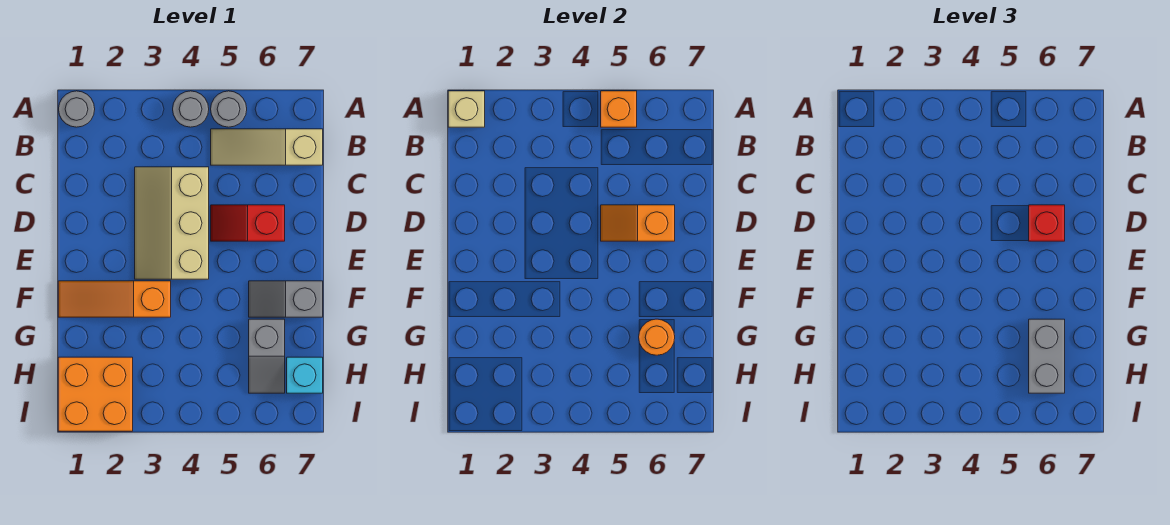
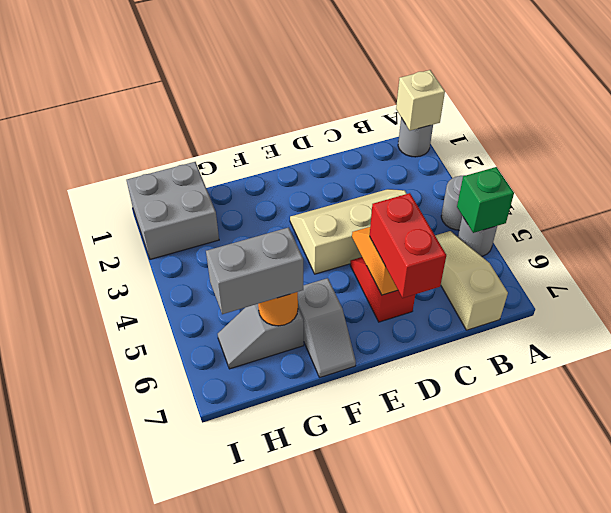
orange brick A5 level 2 -> green brick A5 level 2
red brick D6 level 3 -> red brick D6:D7 level 3
orange slope F1:F3 level 1 top 3 -> none
grey slope F6:F7 level 1 top 7 -> grey slope F6:F7 level 1 top 6
orange brick H1:I2 level 1 -> grey brick H1:I2 level 1
cyan brick H7 level 1 -> none

